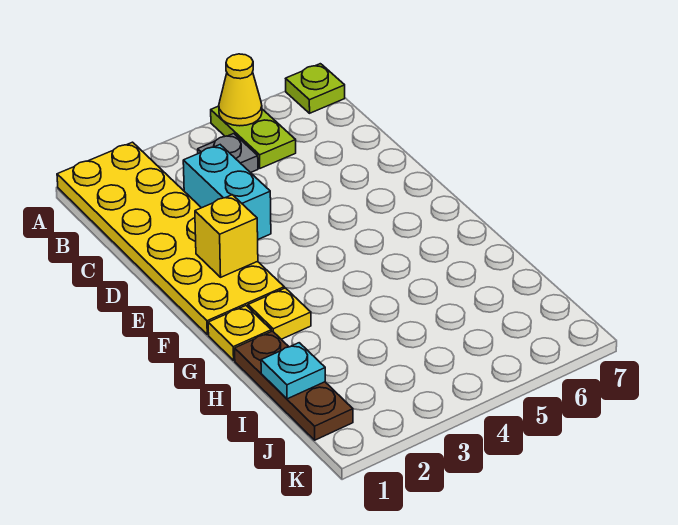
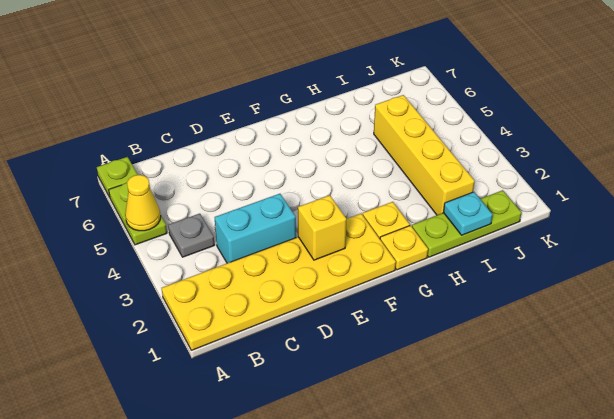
lime plate A5:B5 level 1 -> lime plate A5:A6 level 1
brown plate H1:J1 level 1 -> lime plate H1:J1 level 1
none -> yellow brick I2:I5 level 1

